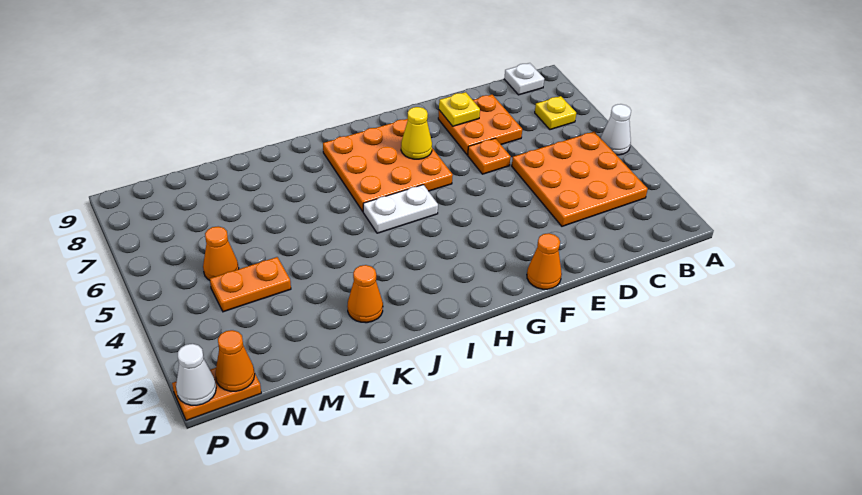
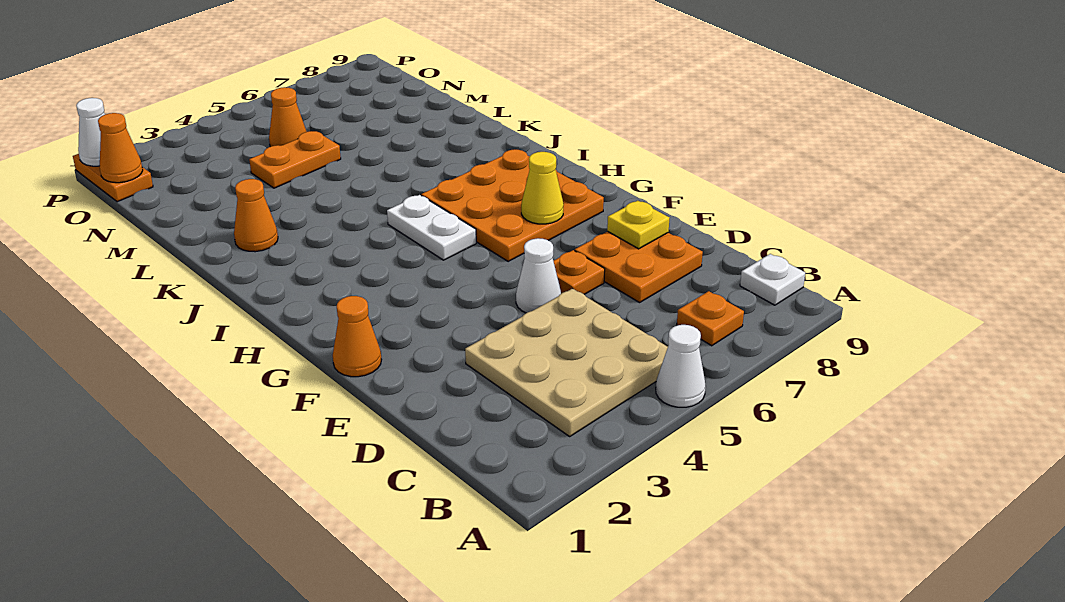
orange plate B3:D5 level 1 -> tan plate B3:D5 level 1
yellow plate B7 level 1 -> orange plate B7 level 1
none -> white cone E5 level 1
orange plate M4:N4 level 1 -> orange plate M4:M5 level 1

